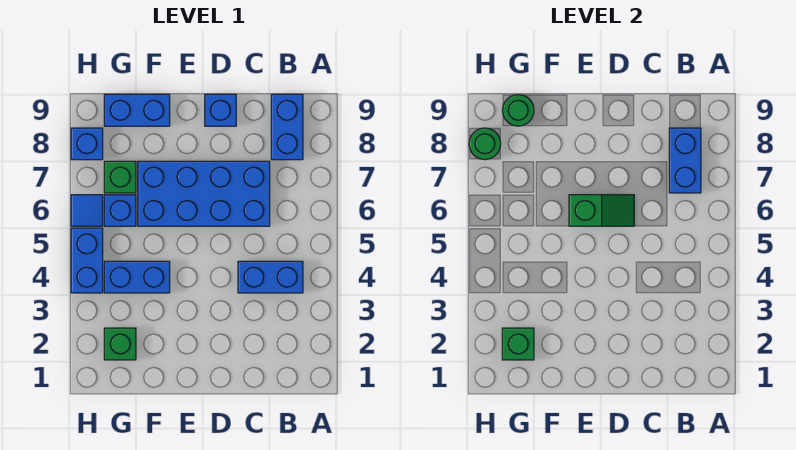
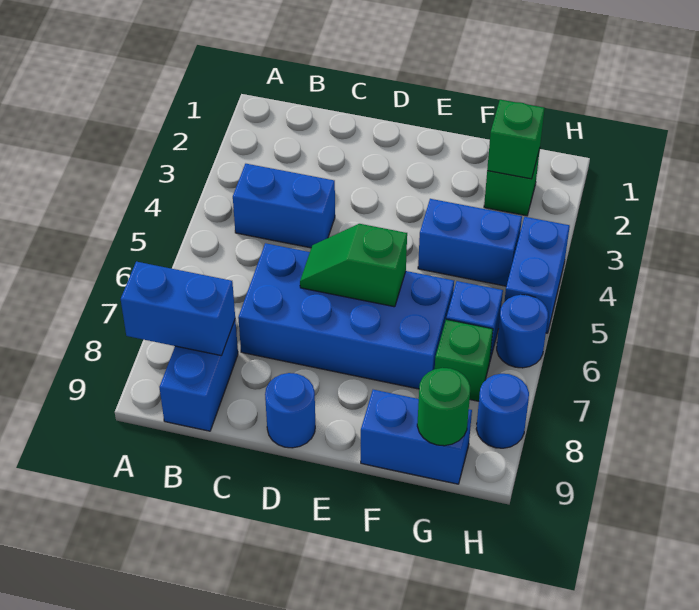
blue brick B7:B8 level 2 -> blue brick A8:B8 level 2
blue brick D9 level 1 -> blue round brick D9 level 1
blue tile H6 level 1 -> blue round brick H6 level 1
blue brick H8 level 1 -> blue round brick H8 level 1
green round brick H8 level 2 -> none

